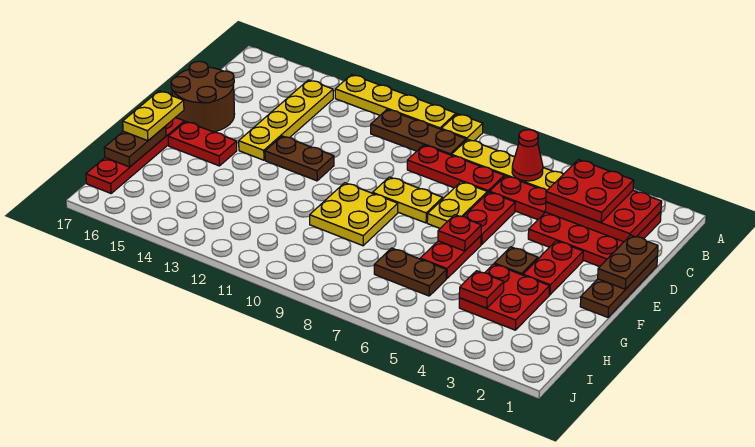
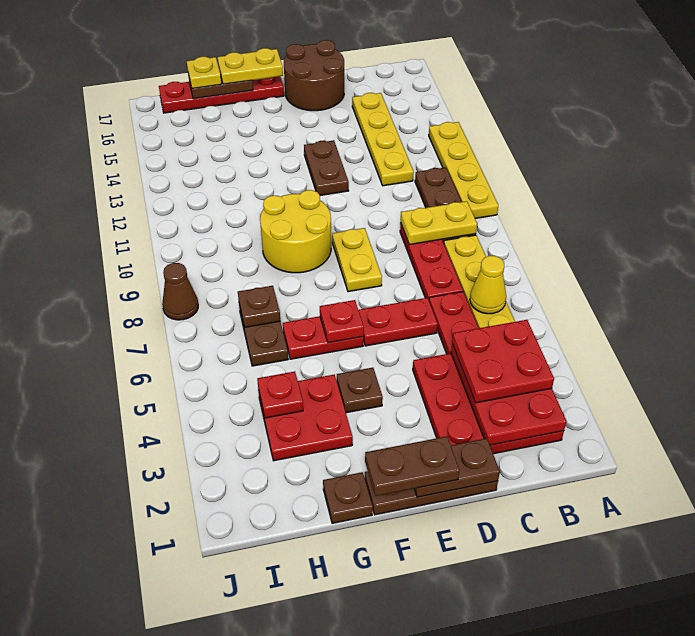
yellow plate A9 level 1 -> yellow plate H17 level 3
red cone B6 level 2 -> yellow cone B6 level 2
yellow plate B14:E14 level 1 -> yellow plate C12:C15 level 1
yellow plate D7:E7 level 1 -> yellow plate B9:C9 level 2
none -> brown plate E1:F1 level 3
red plate E3:F3 level 1 -> none
yellow plate F9:G10 level 1 -> yellow round brick F9:G10 level 1
red plate F15:F16 level 1 -> none
none -> brown plate G1 level 1
none -> brown plate H7 level 2
none -> brown cone J8 level 1

